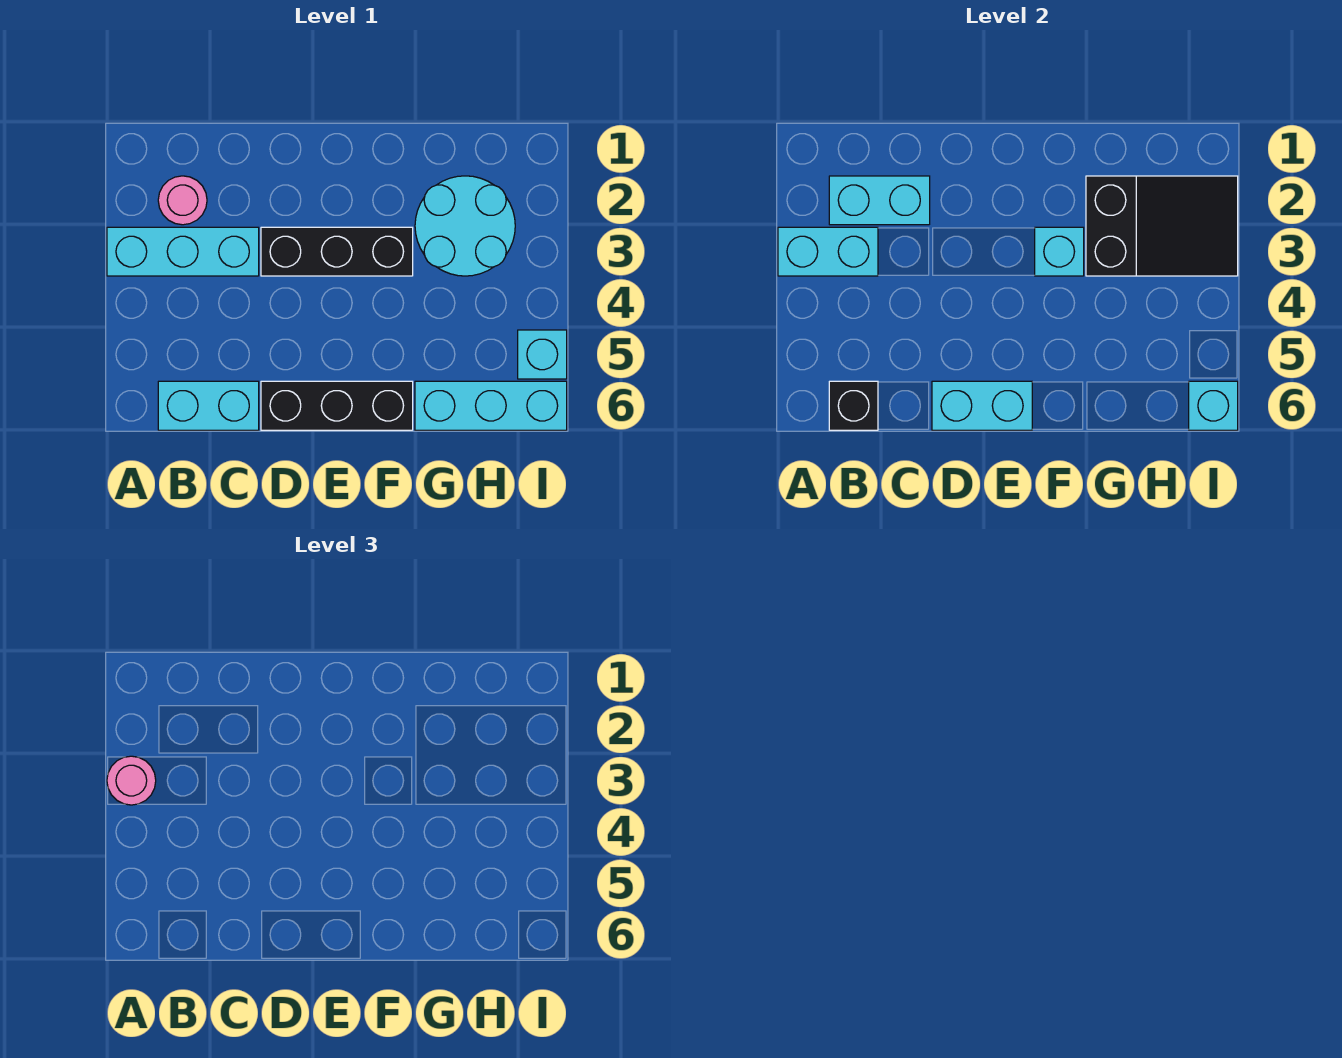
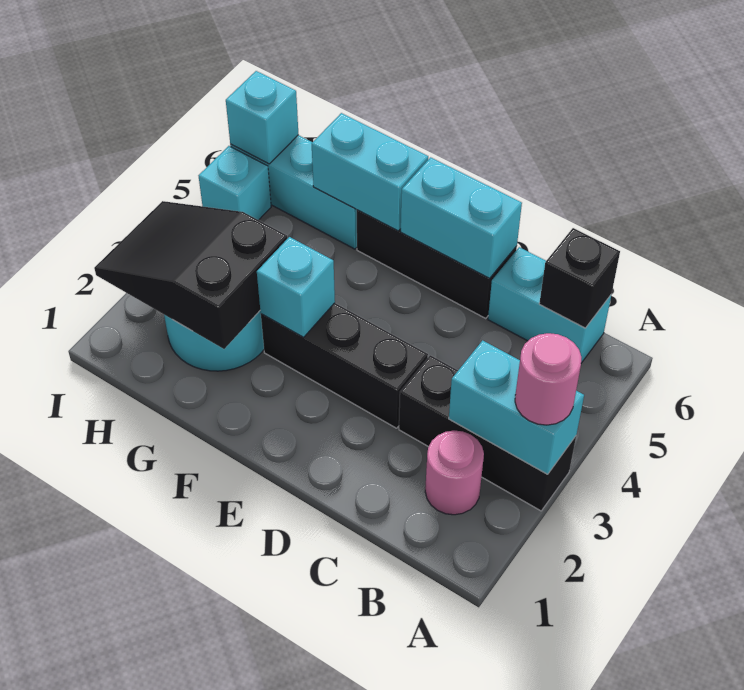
cyan brick A3:C3 level 1 -> black brick A3:C3 level 1
cyan brick B2:C2 level 2 -> cyan brick F6:G6 level 2

